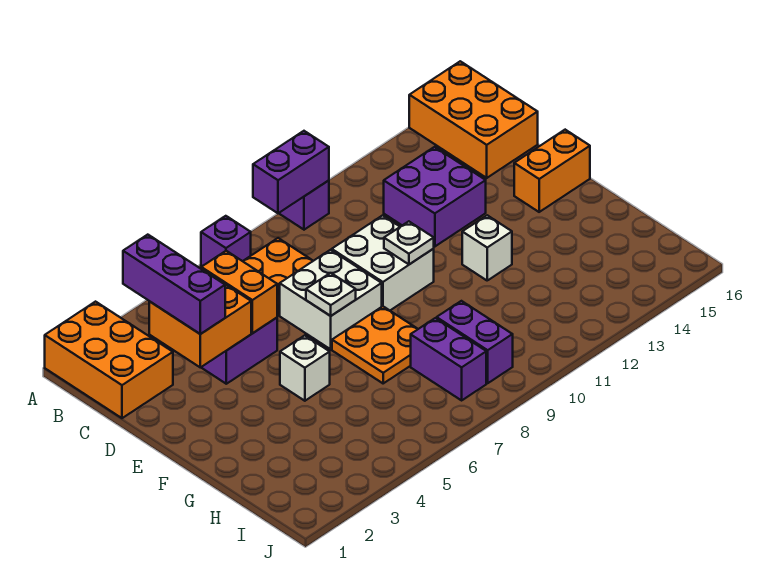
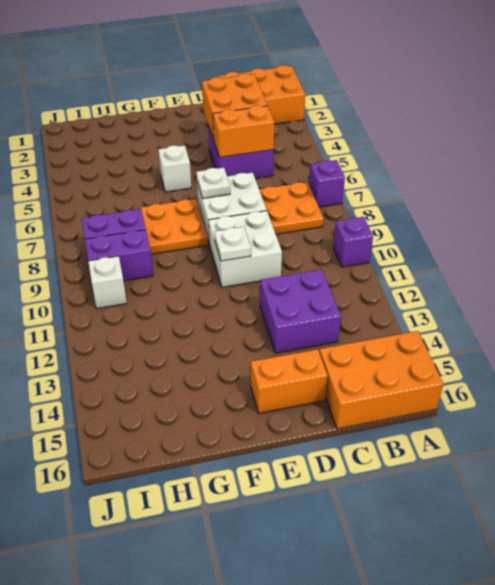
purple brick A9:A10 level 2 -> none
purple brick B3:D3 level 3 -> none
orange brick E15:E16 level 1 -> orange brick D15:E15 level 1
white brick F12 level 1 -> white brick I10 level 1

